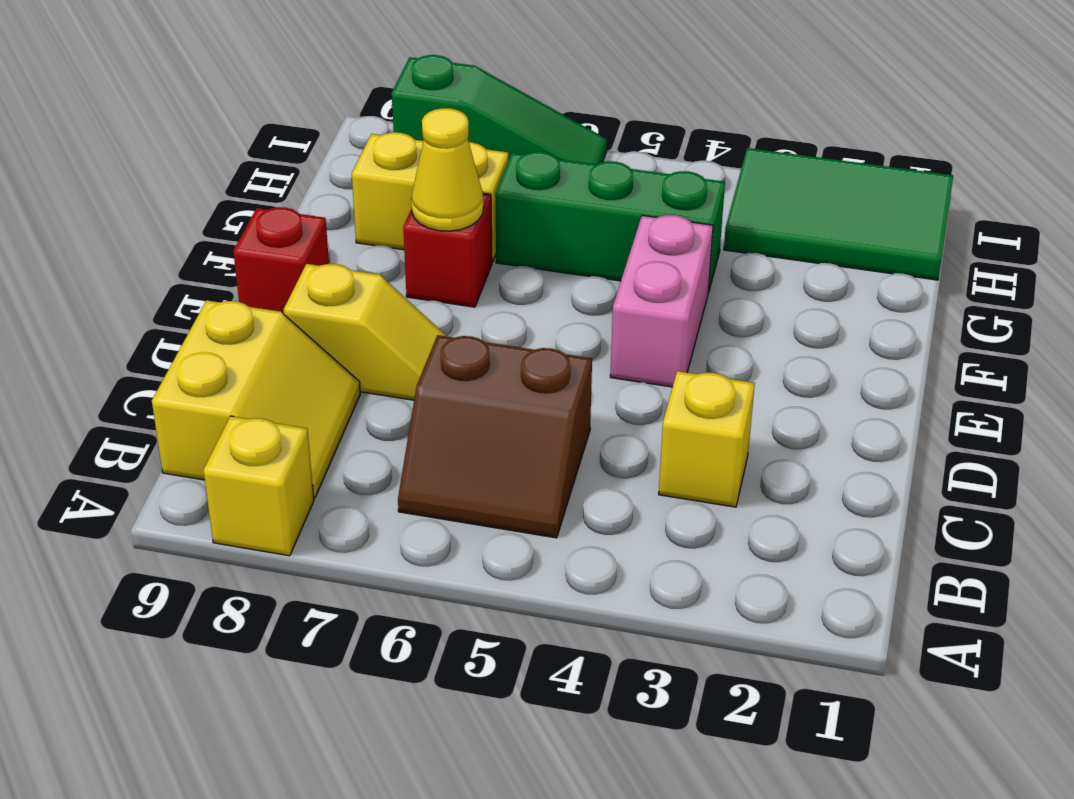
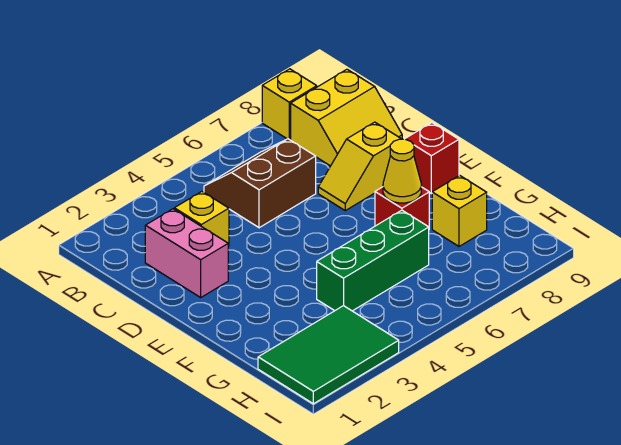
yellow slope B8:C9 level 1 top 9 -> yellow slope B8:C9 level 1 top B
pink brick E4:F4 level 1 -> pink brick C2:D2 level 1
yellow brick G7:G8 level 1 -> yellow brick G8 level 1
green slope I6:I8 level 1 top 8 -> none

